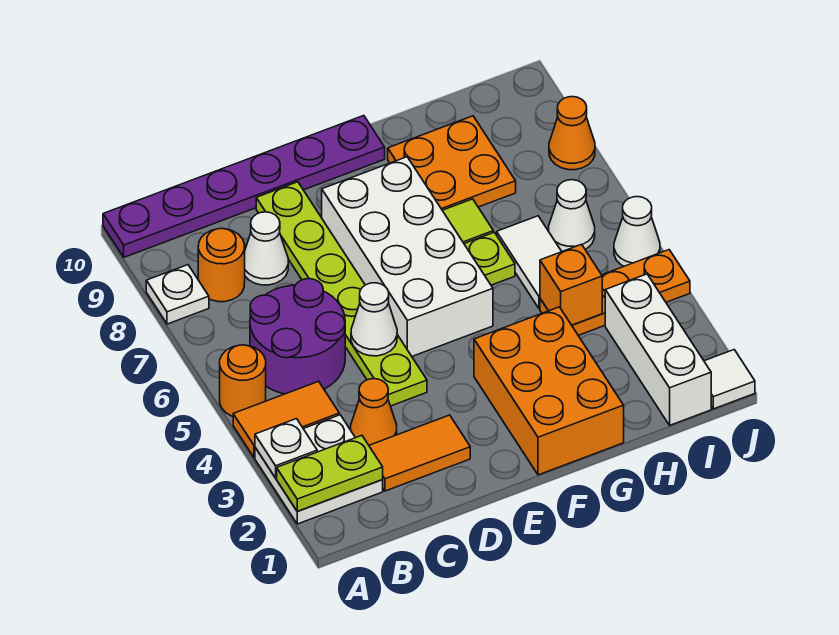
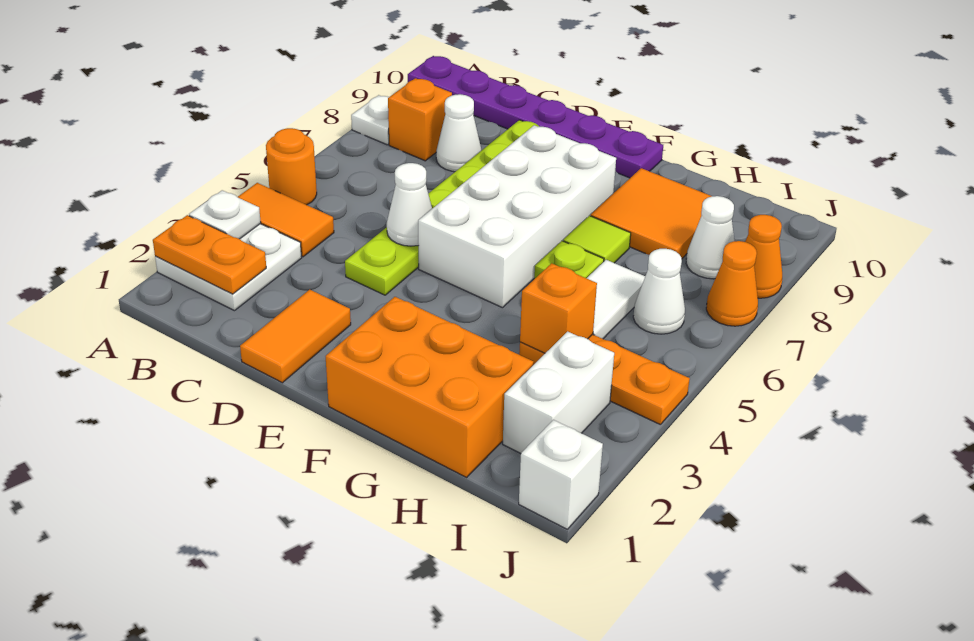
lime plate A2:B2 level 2 -> orange plate A2:B2 level 2
purple round brick B5:C6 level 1 -> none
orange round brick B8 level 1 -> orange brick B8 level 1
orange tile C2:D2 level 1 -> orange tile D1:D2 level 1
orange cone C3 level 1 -> orange cone J7 level 1
orange brick F1:G3 level 1 -> orange brick F1:H2 level 1
orange plate G8:H9 level 1 -> orange tile G8:H9 level 1
white brick I1:I3 level 1 -> white brick I2:I3 level 1
white tile J1 level 1 -> white brick J1 level 1
white cone J5 level 1 -> white cone I8 level 1

